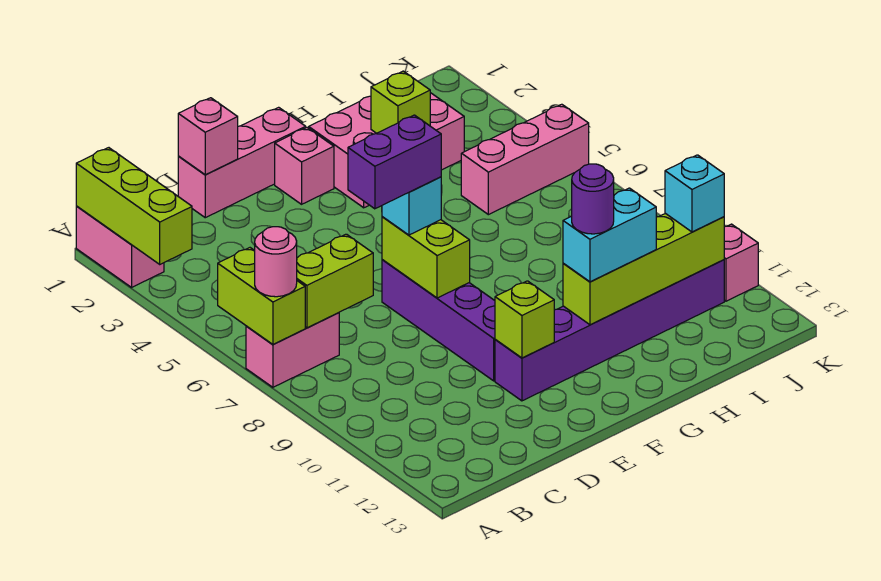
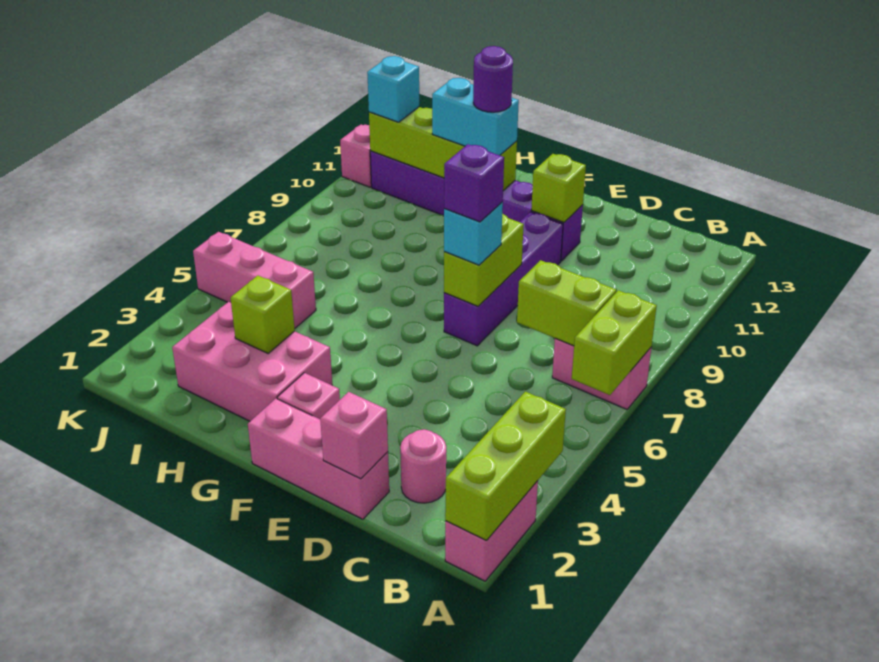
pink round brick A7 level 3 -> pink round brick C2 level 1
purple brick D7:E7 level 4 -> purple brick E7 level 4

